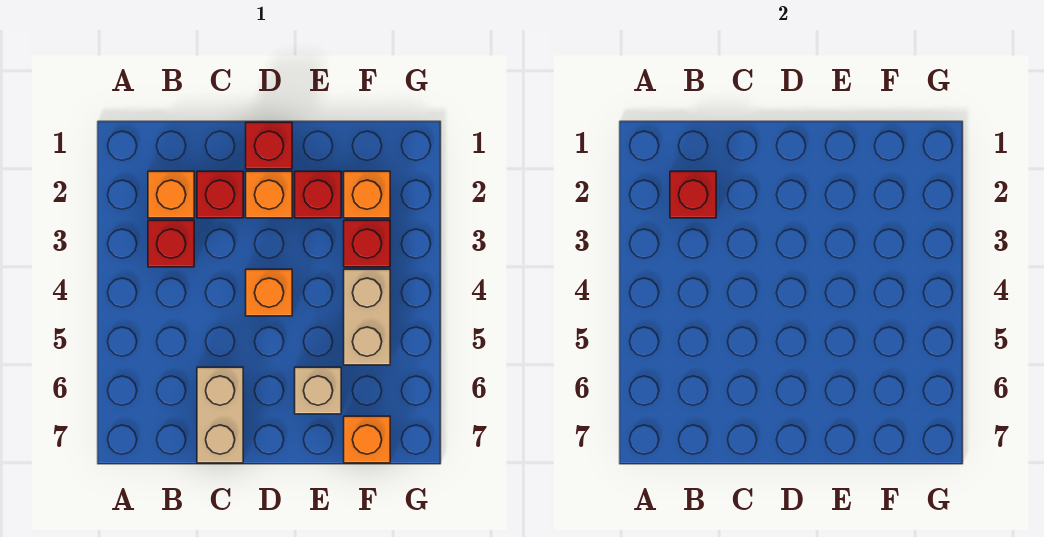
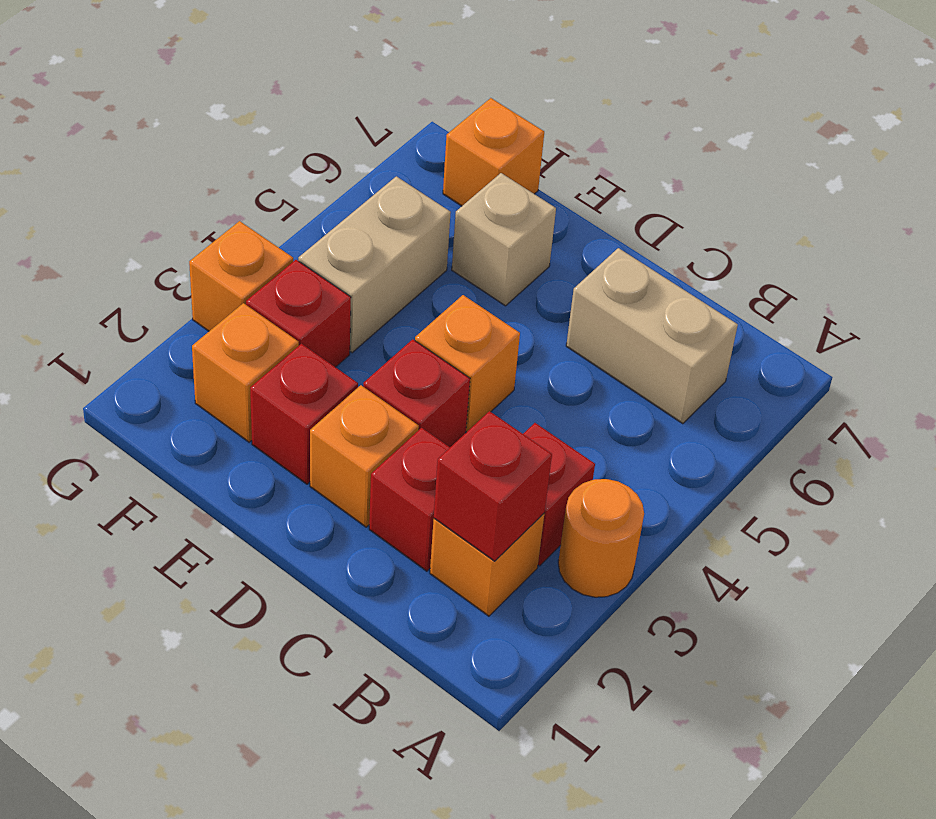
none -> orange round brick A3 level 1
tan brick C6:C7 level 1 -> tan brick B6:C6 level 1
red brick D1 level 1 -> red brick D3 level 1
none -> orange brick G3 level 1

